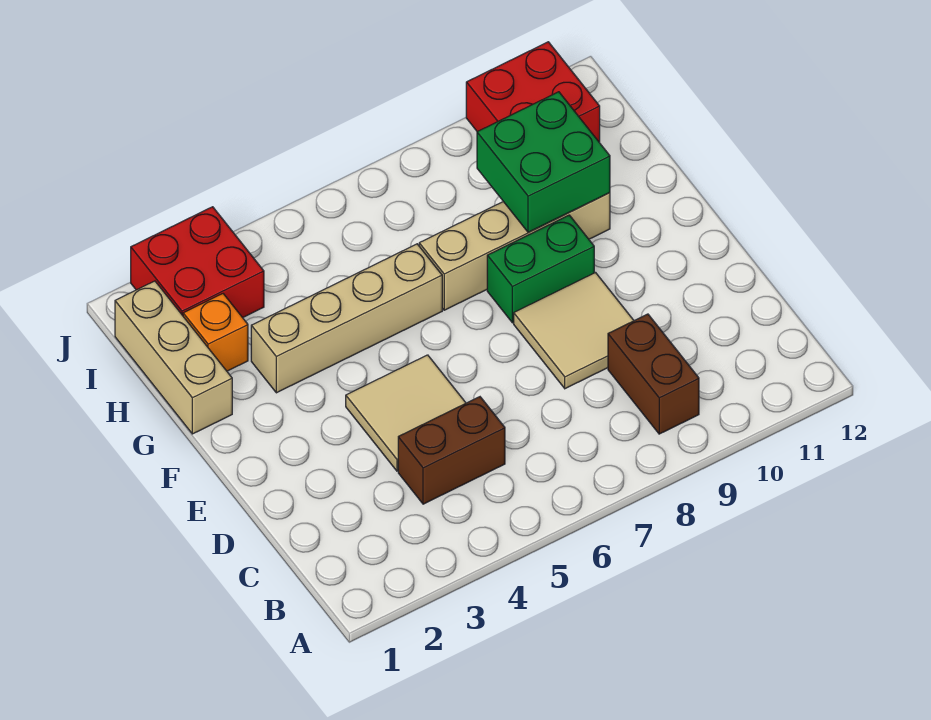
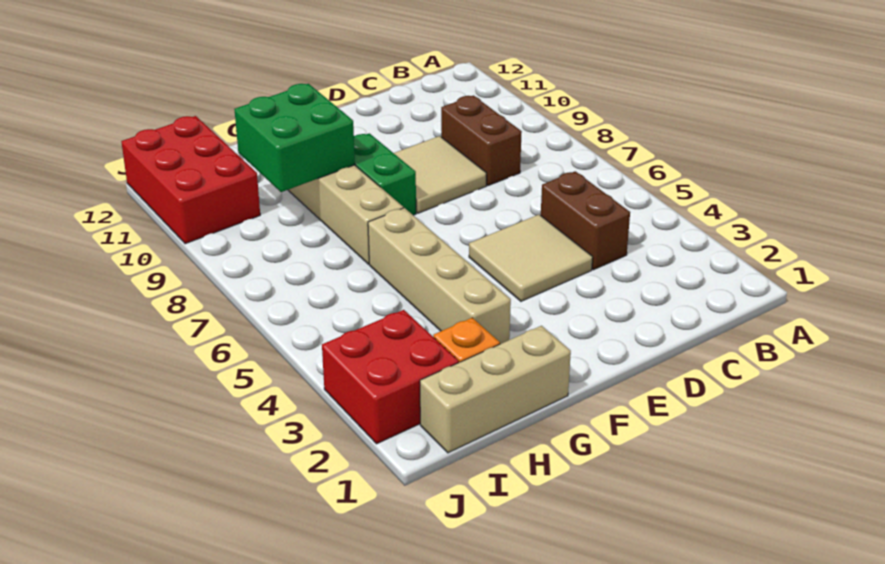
brown brick B9:C9 level 1 -> brown brick C8:C9 level 1
red brick I10:J11 level 1 -> red brick I10:J12 level 1

